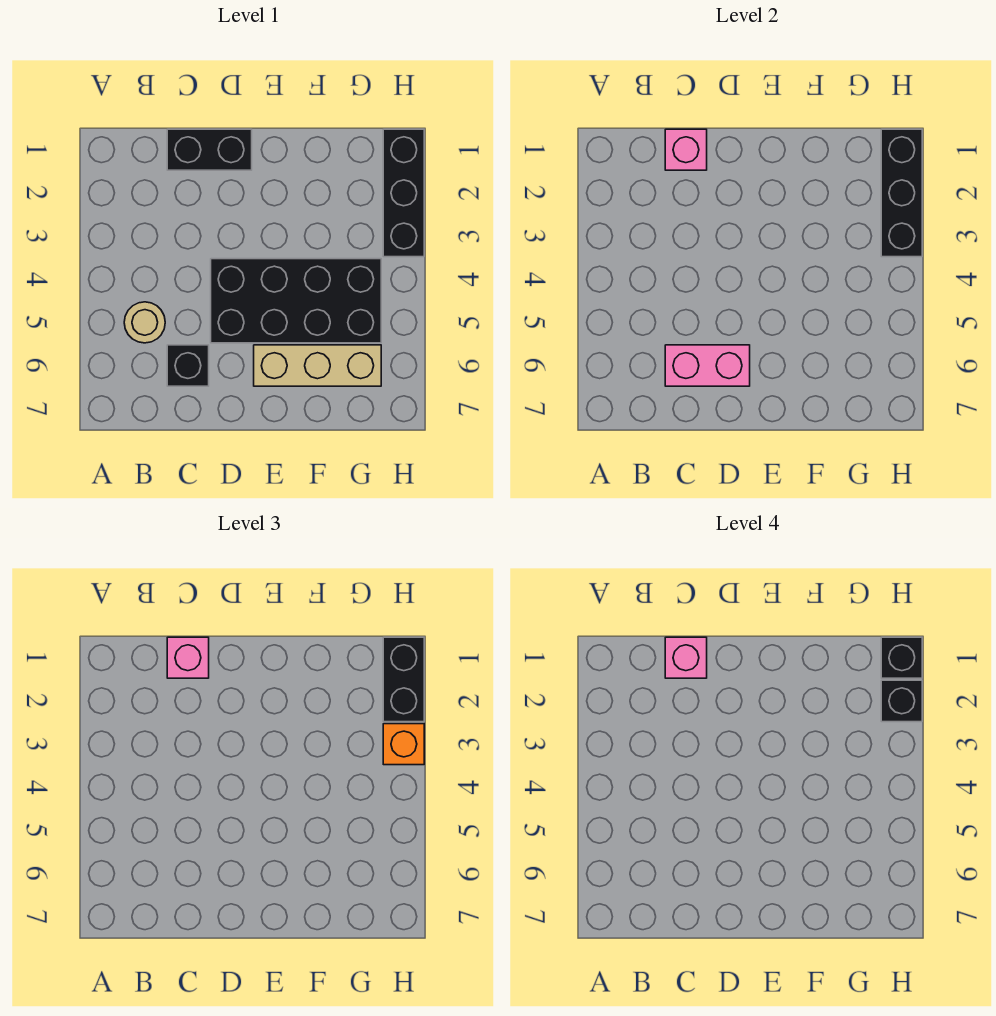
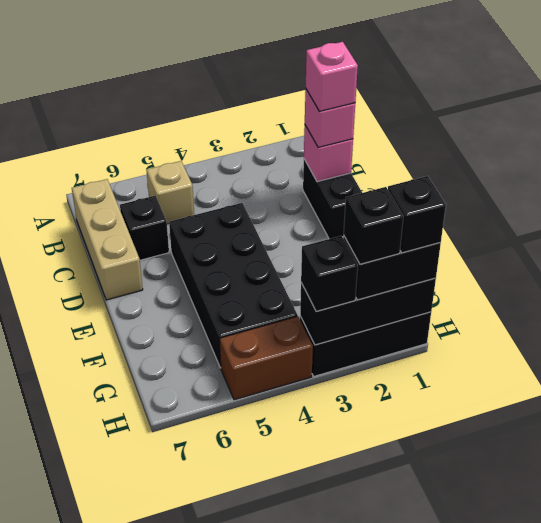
tan round brick B5 level 1 -> tan brick B5 level 1
pink brick C6:D6 level 2 -> none
tan brick E6:G6 level 1 -> tan brick B7:D7 level 1
orange brick H3 level 3 -> black brick H3 level 3
none -> brown brick H4:H5 level 1

